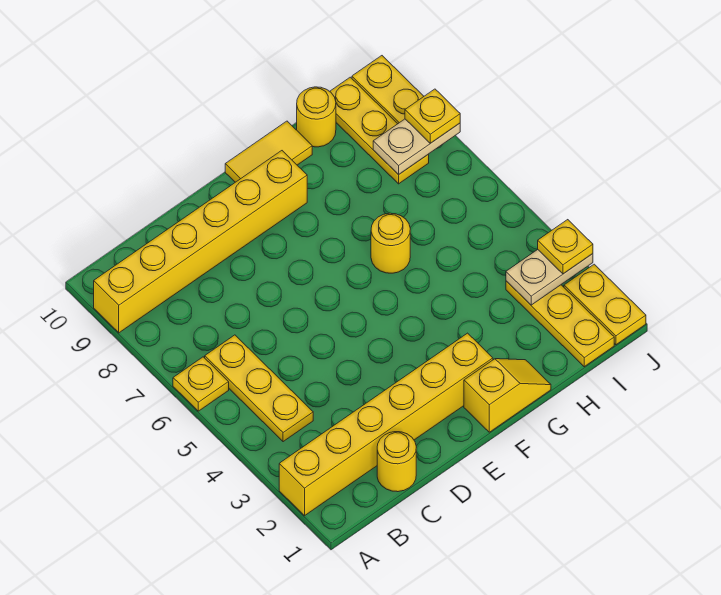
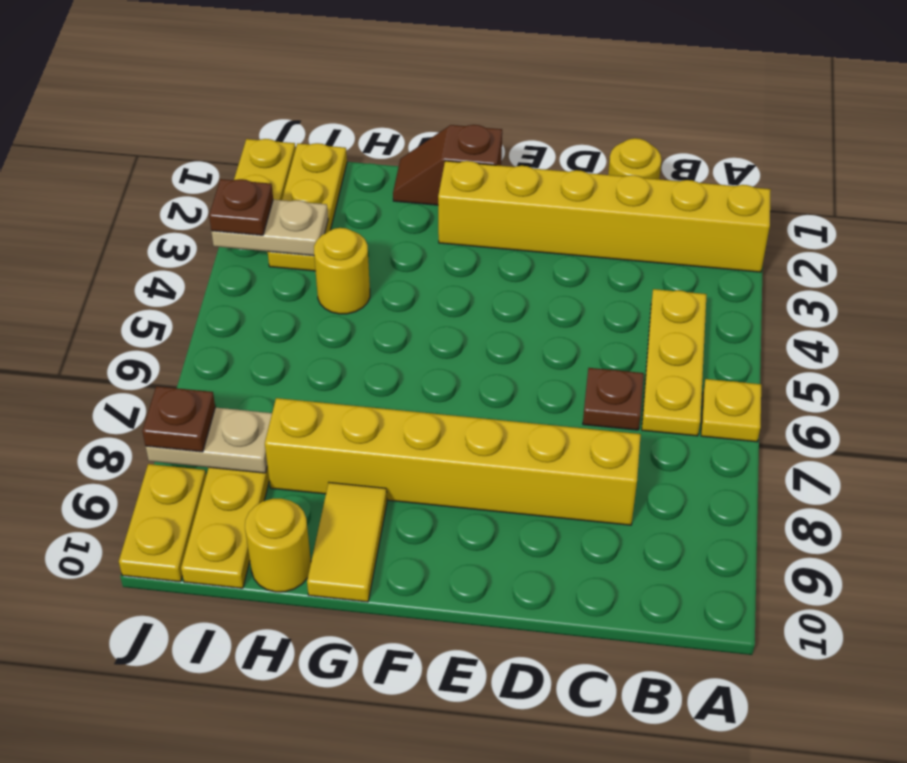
yellow brick A9:F9 level 1 -> yellow brick C8:H8 level 1
none -> brown plate C6 level 1
yellow slope F1:G1 level 1 top F -> brown slope F1:G1 level 1 top F
yellow tile F10:G10 level 1 -> yellow tile G9:G10 level 1
yellow round brick G6 level 1 -> yellow round brick H4 level 1
yellow plate J3 level 3 -> brown plate J3 level 3
yellow plate J8 level 3 -> brown plate J8 level 3

